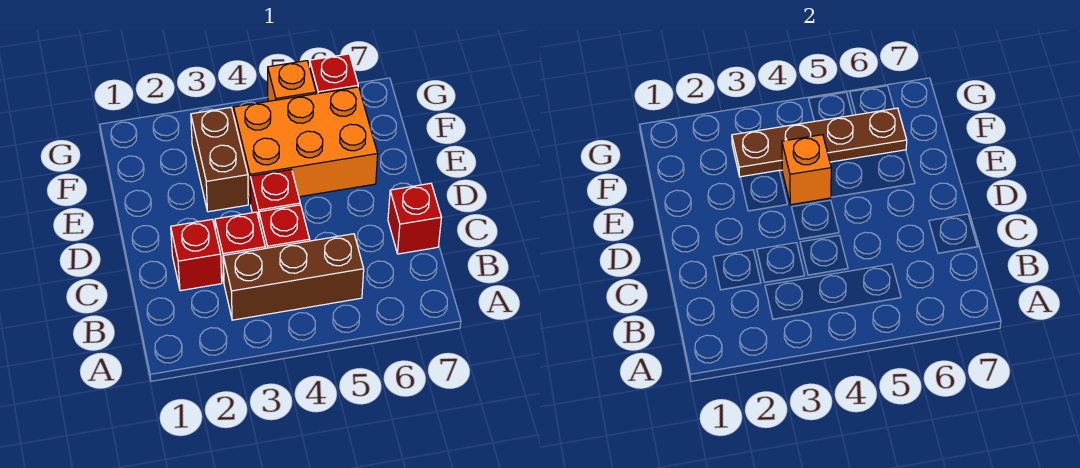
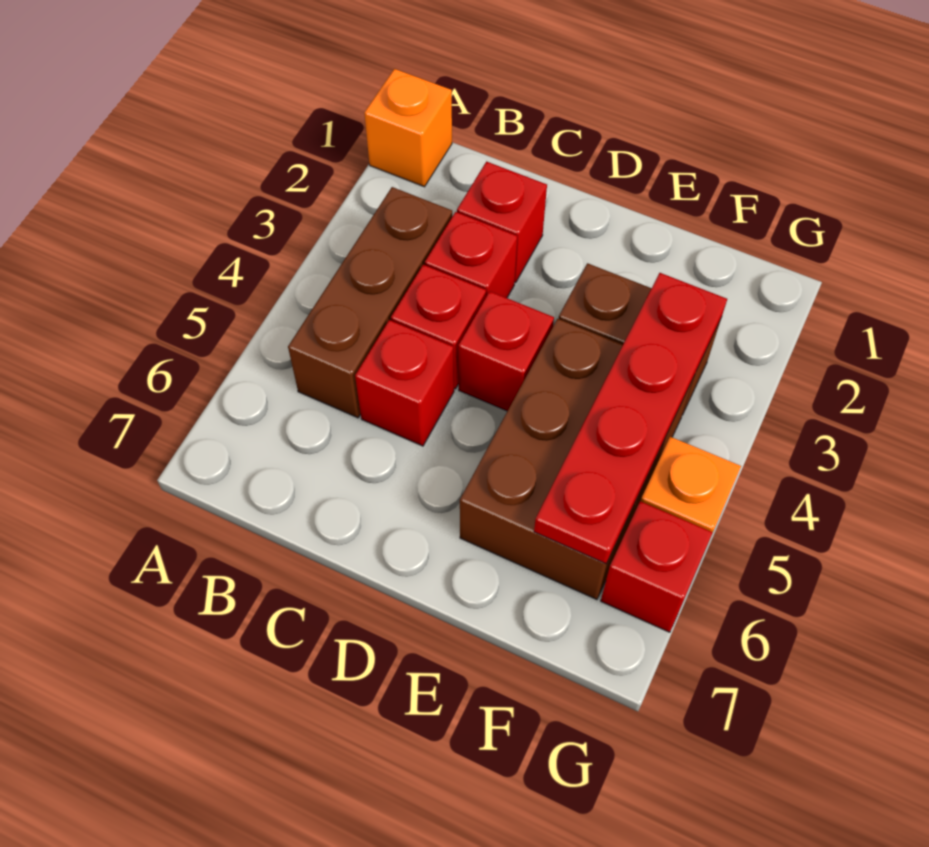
red brick C7 level 1 -> red brick C5 level 1
orange brick E4:F6 level 1 -> brown brick E4:F6 level 1
orange brick E4 level 2 -> orange brick A1 level 1
brown plate F3:F6 level 2 -> red plate F3:F6 level 2

